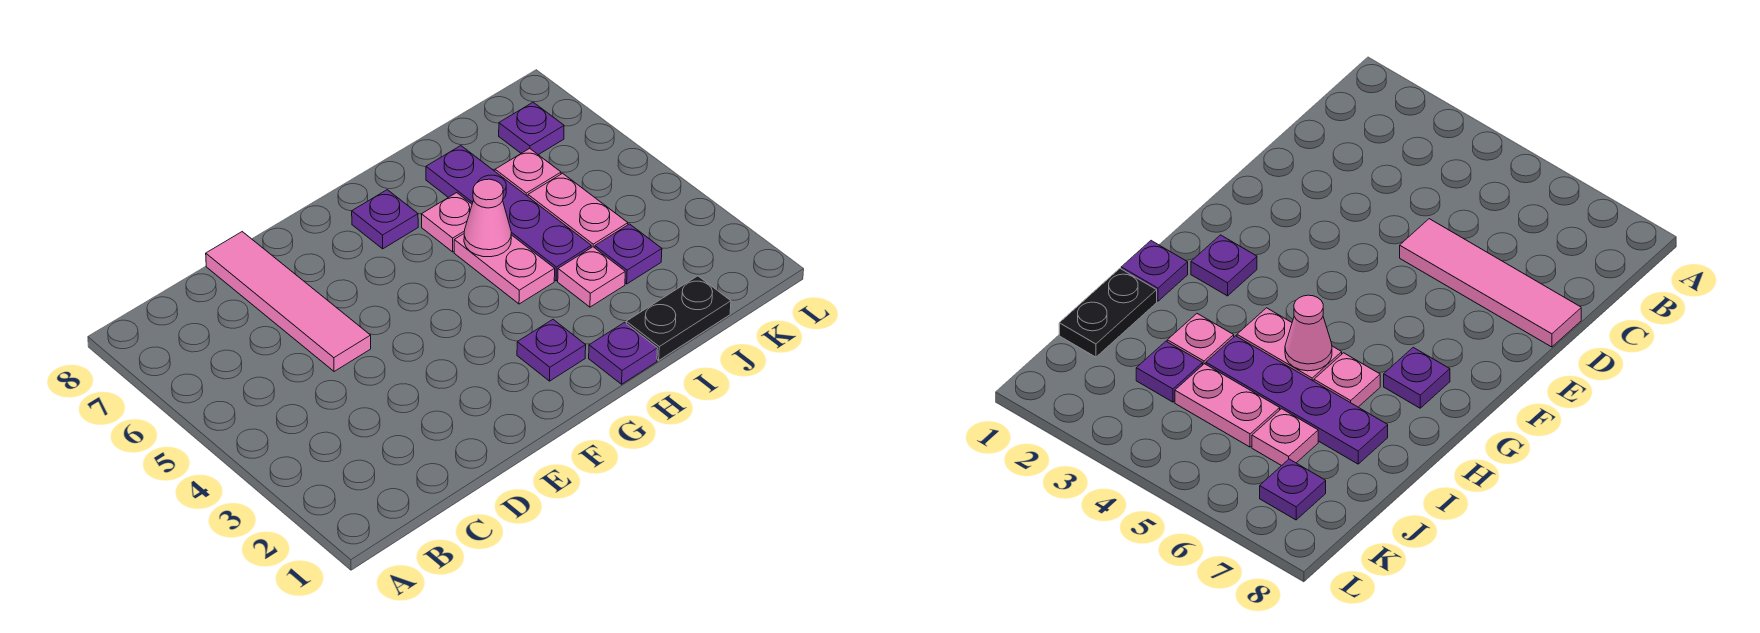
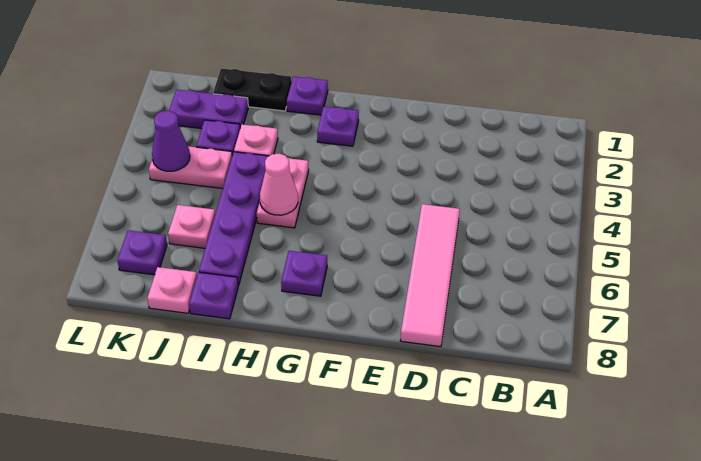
pink plate H6 level 1 -> pink plate J8 level 1
none -> purple plate I8 level 1
none -> purple plate J2:K2 level 1
pink plate J4:J5 level 1 -> pink plate J4:K4 level 1
none -> purple cone K4 level 2

